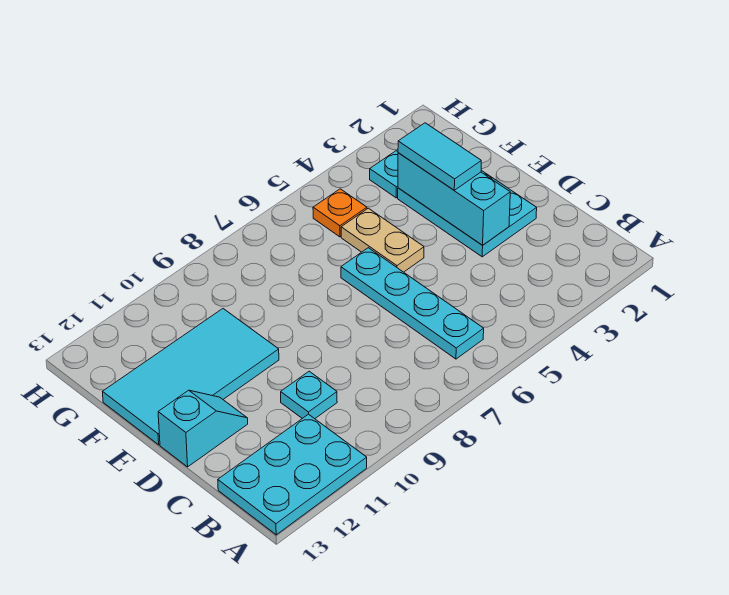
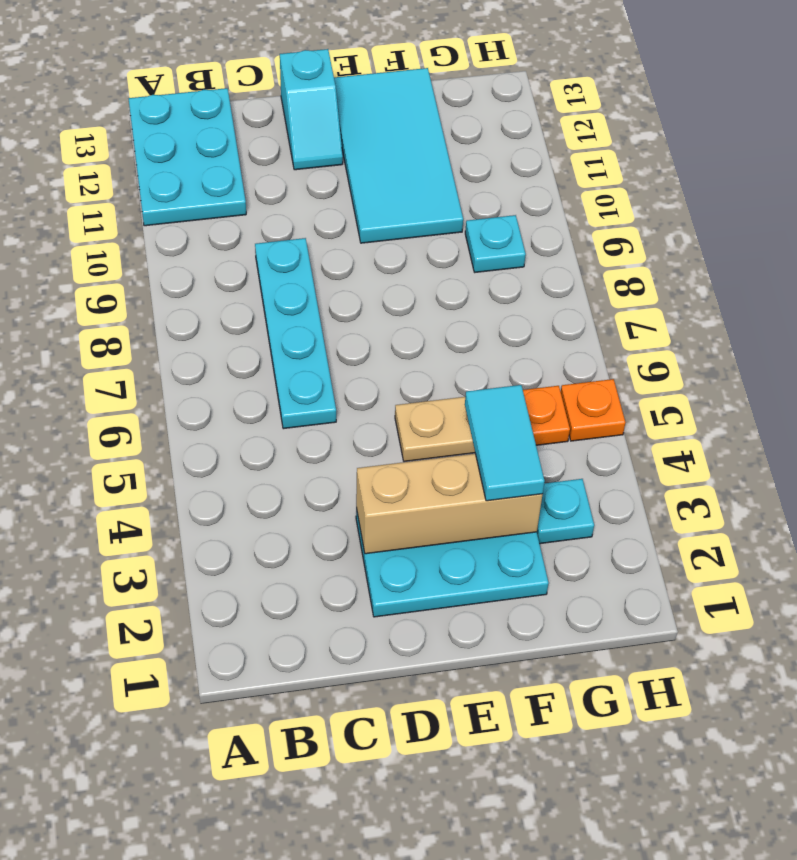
cyan plate B6:E6 level 1 -> cyan plate C6:C9 level 1
cyan plate C10 level 1 -> cyan plate G9 level 1
cyan brick D3:F3 level 2 -> tan brick D3:F3 level 2
cyan tile E3:F3 level 3 -> cyan tile F3:F4 level 3
none -> orange plate H5 level 1

